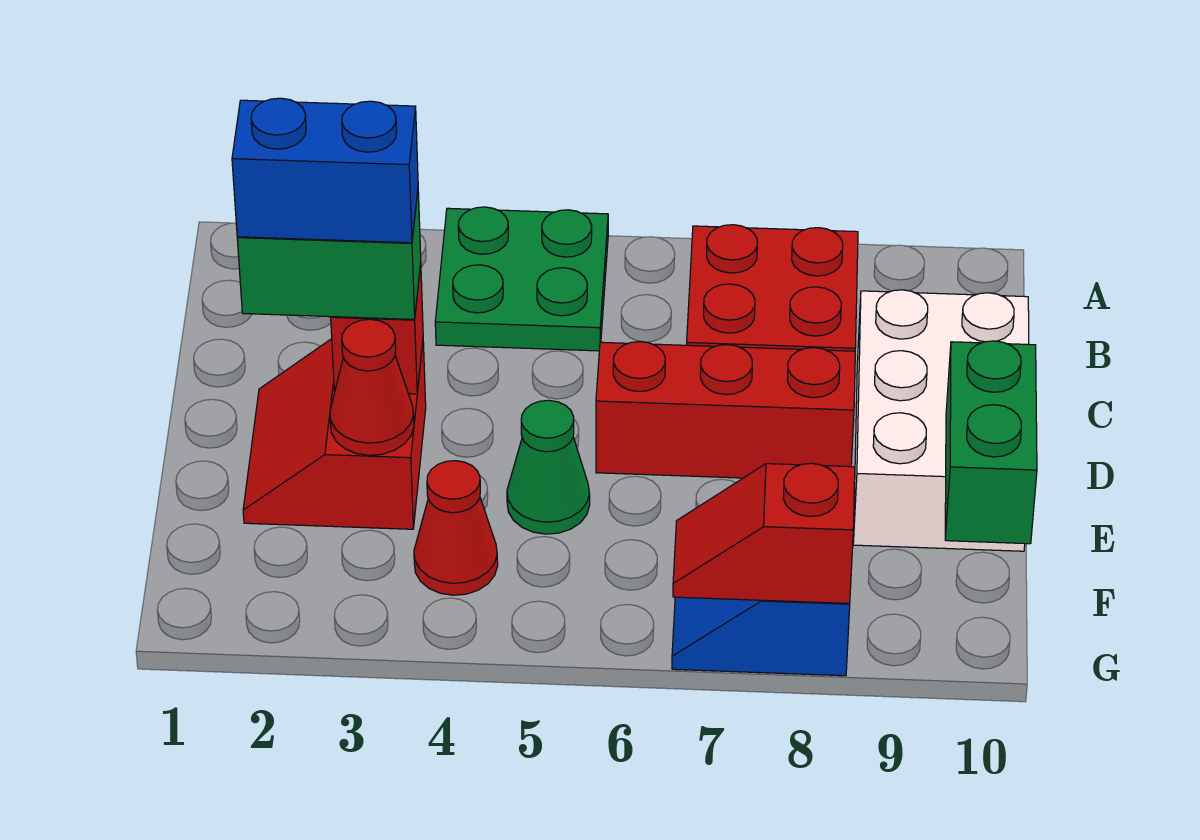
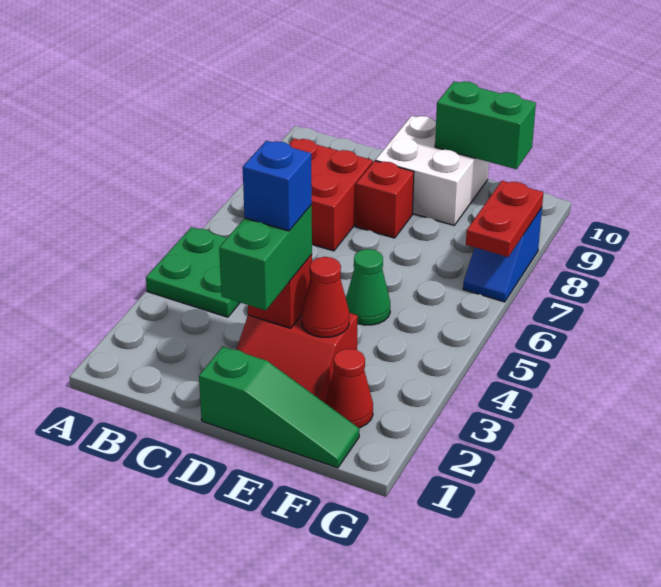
white brick C9:E10 level 1 -> white brick D9:E10 level 1
none -> green slope D1:F1 level 1 top D
blue brick D2:D3 level 4 -> blue brick D3 level 4
red brick D6:D8 level 1 -> red brick D8 level 1
red cone F4 level 1 -> red cone F2 level 1
red slope G7:G8 level 2 top 8 -> red plate G7:G8 level 2

